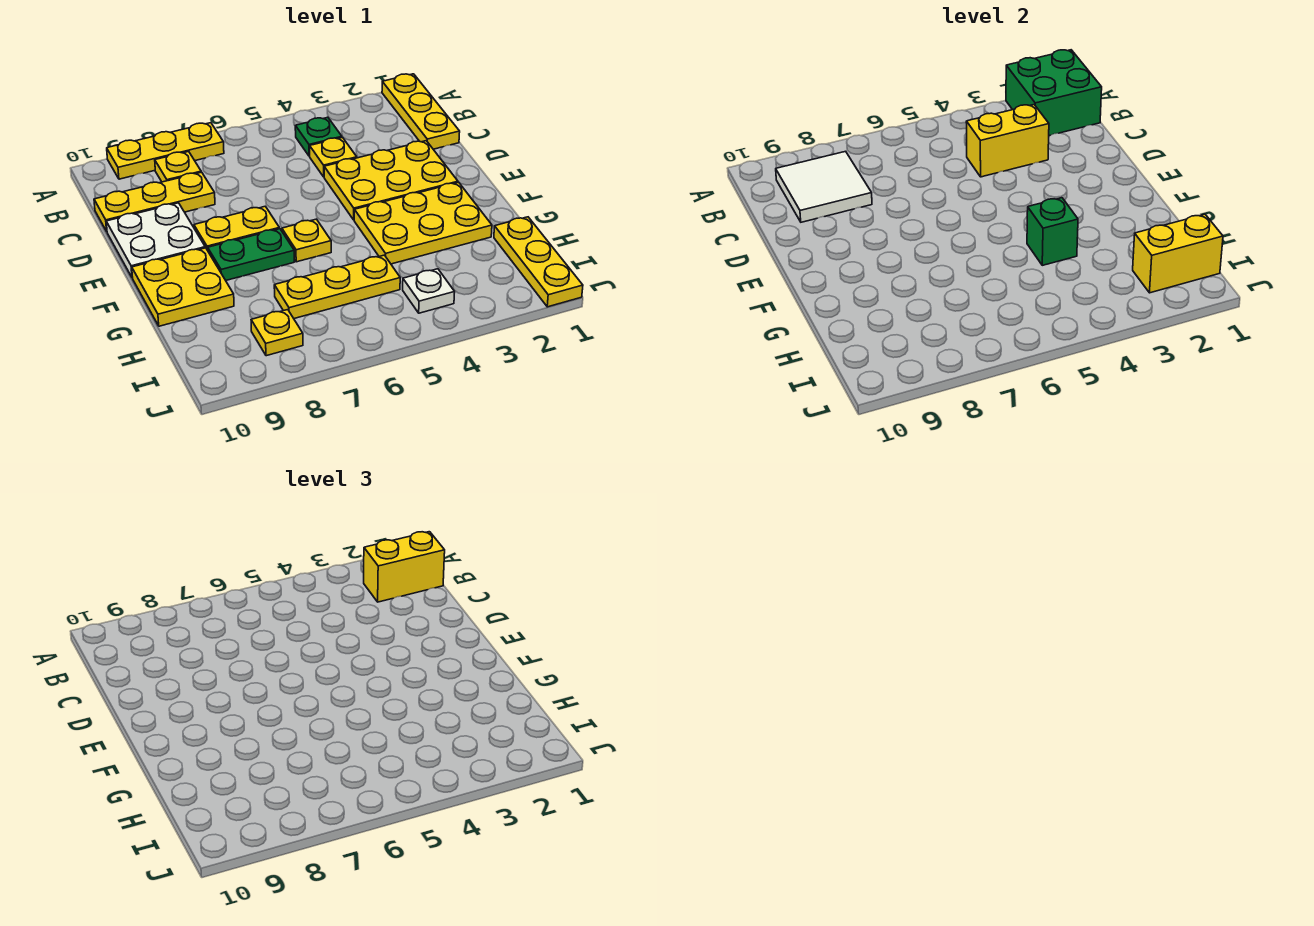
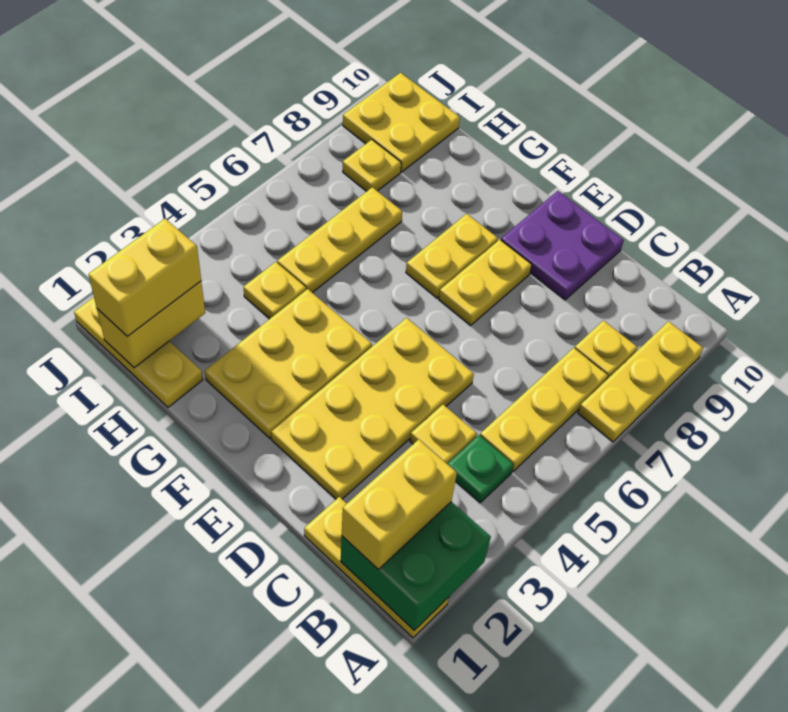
white tile B8:C9 level 2 -> none
yellow brick C3:C4 level 2 -> yellow brick I1:I2 level 3
yellow plate C8:C10 level 1 -> yellow plate B5:B7 level 1
yellow plate D2:E4 level 1 -> yellow plate D2:E5 level 1
white plate D9:E10 level 1 -> purple plate D9:E10 level 1
yellow plate F6 level 1 -> yellow plate H4 level 1
green plate F7:F8 level 1 -> yellow plate F7:F8 level 1
yellow plate F9:G10 level 1 -> yellow plate I9:J10 level 1
green brick G4 level 2 -> none
white plate I4 level 1 -> none

